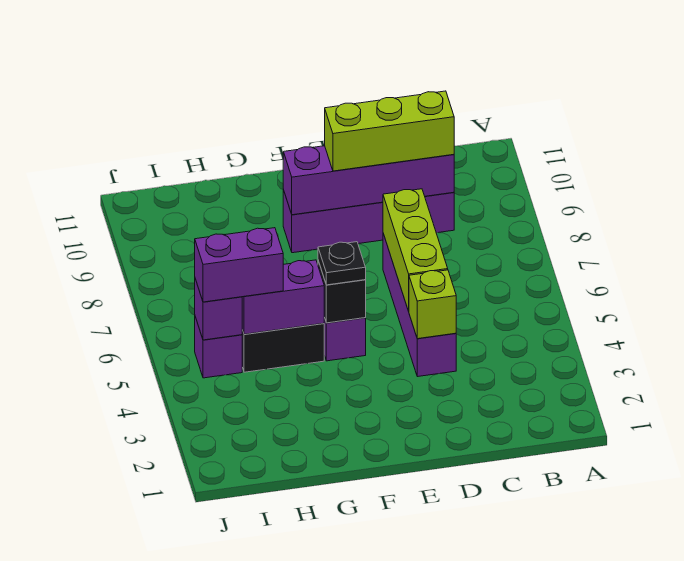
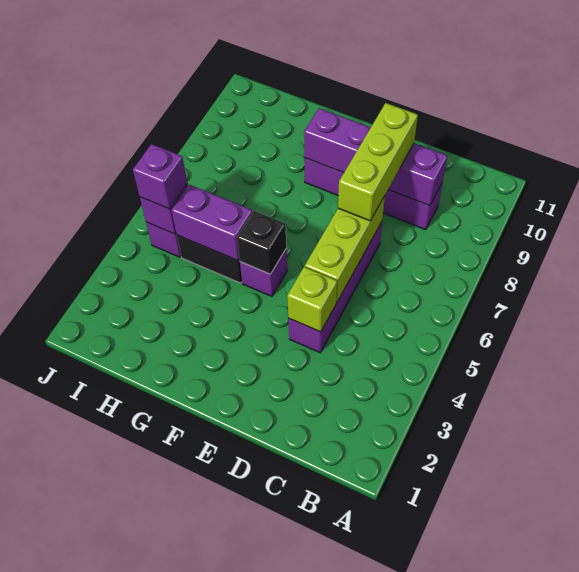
lime brick C9:E9 level 3 -> lime brick D7:D9 level 3
black plate F5 level 3 -> none
purple brick H5:I5 level 3 -> purple brick I5 level 3

